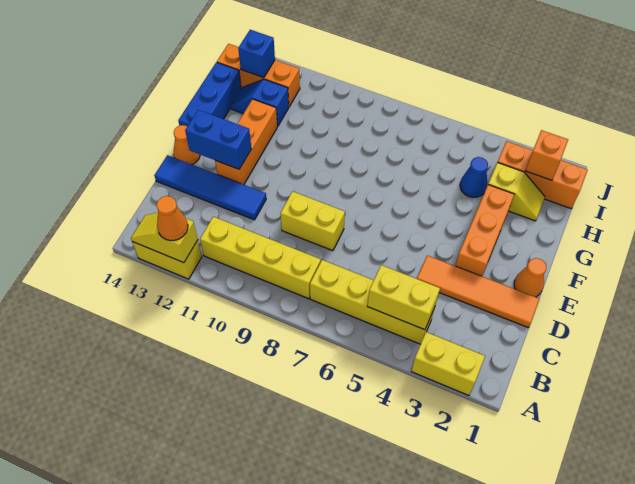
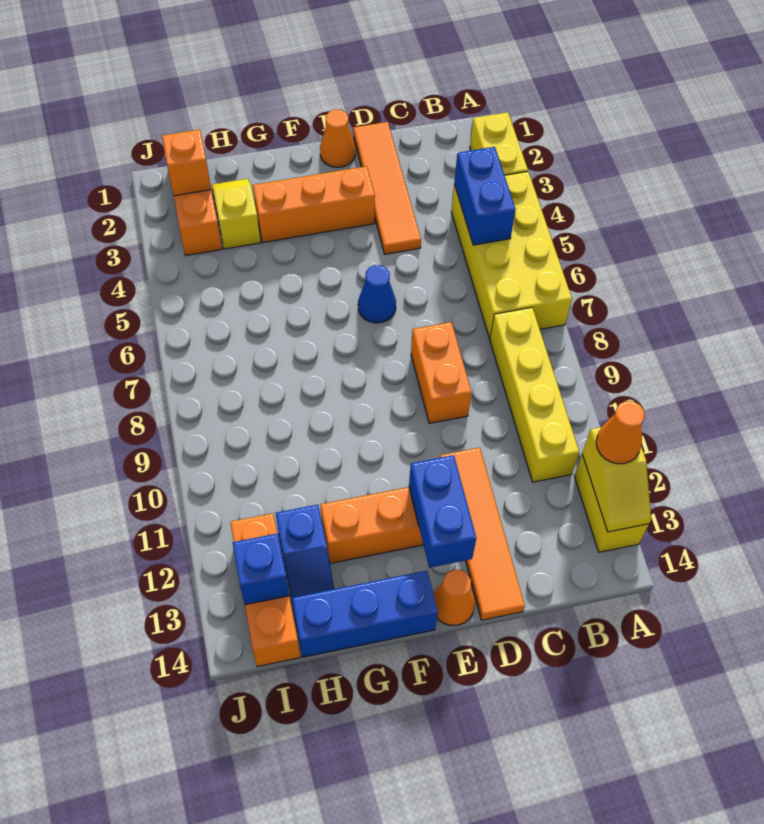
yellow brick B4:B7 level 1 -> yellow brick A4:B7 level 1
yellow brick B4:B5 level 2 -> blue brick B4:B5 level 2
yellow brick D8:D9 level 1 -> orange brick D8:D9 level 1
blue tile D11:D14 level 1 -> orange tile D11:D14 level 1
blue cone H4 level 1 -> blue cone E6 level 1

